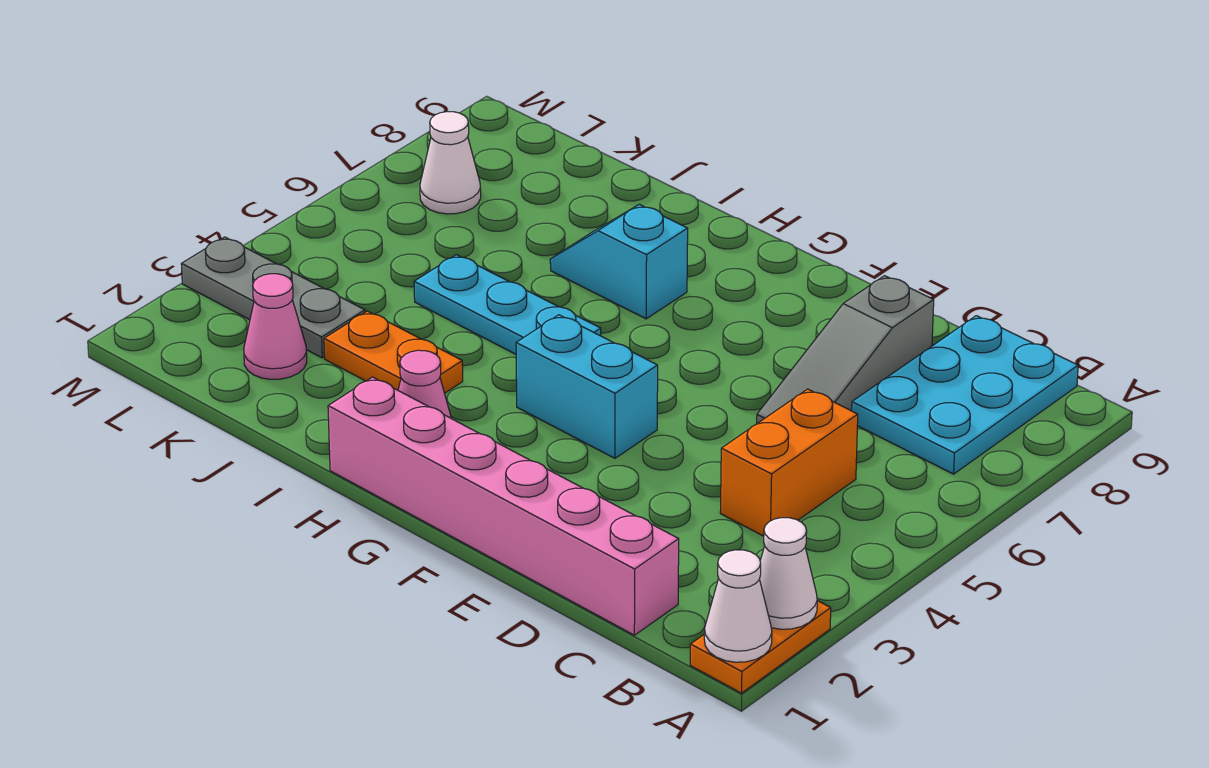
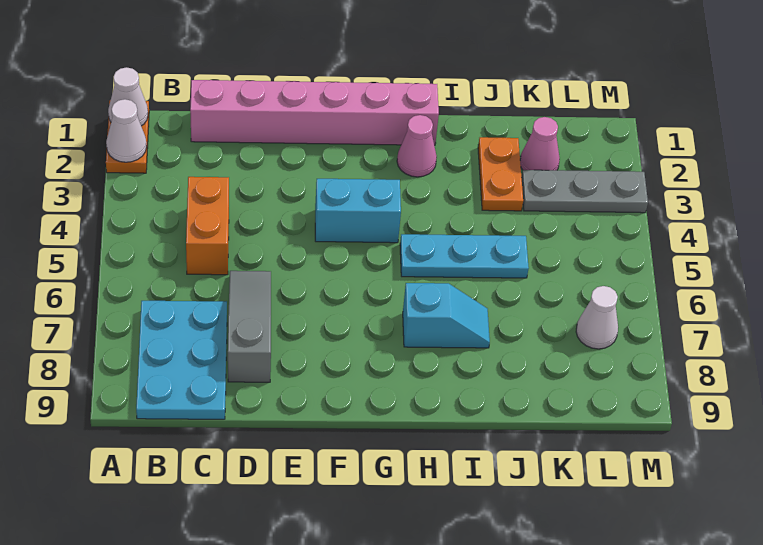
orange plate I3:J3 level 1 -> orange plate J2:J3 level 1

